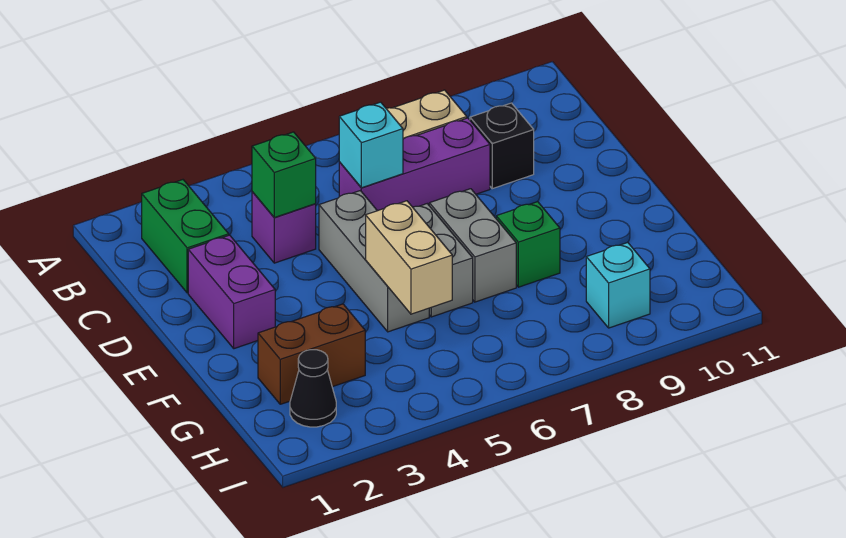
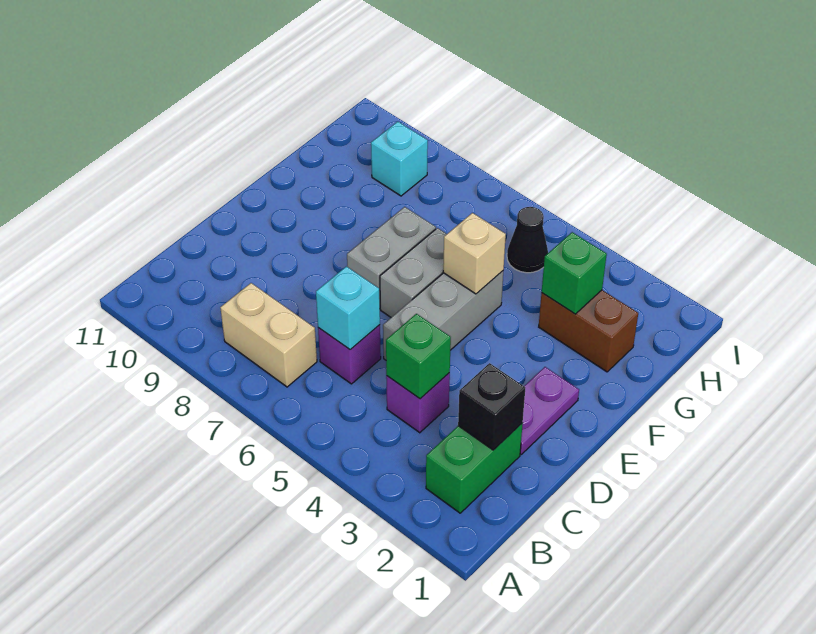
purple brick C6:C8 level 1 -> purple brick C6 level 1
black brick C9 level 1 -> black brick C2 level 2
purple brick D2:E2 level 1 -> purple plate D2:E2 level 1
tan brick F5:G5 level 2 -> tan brick F5 level 2
green brick F8 level 1 -> green brick G3 level 2
black cone H2 level 1 -> black cone H5 level 1

